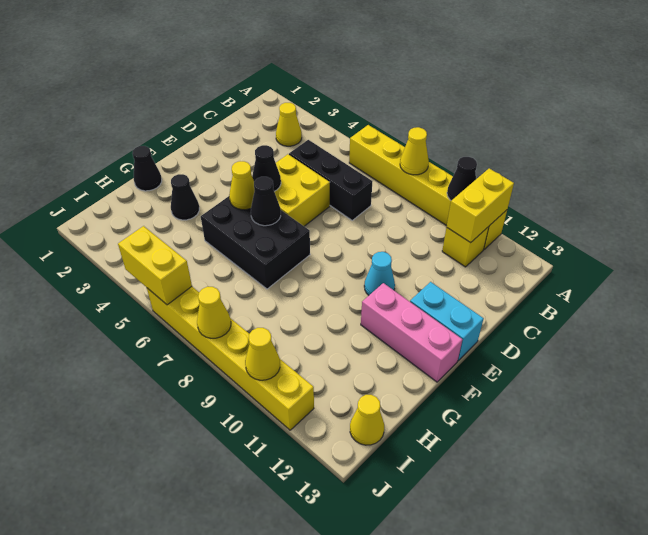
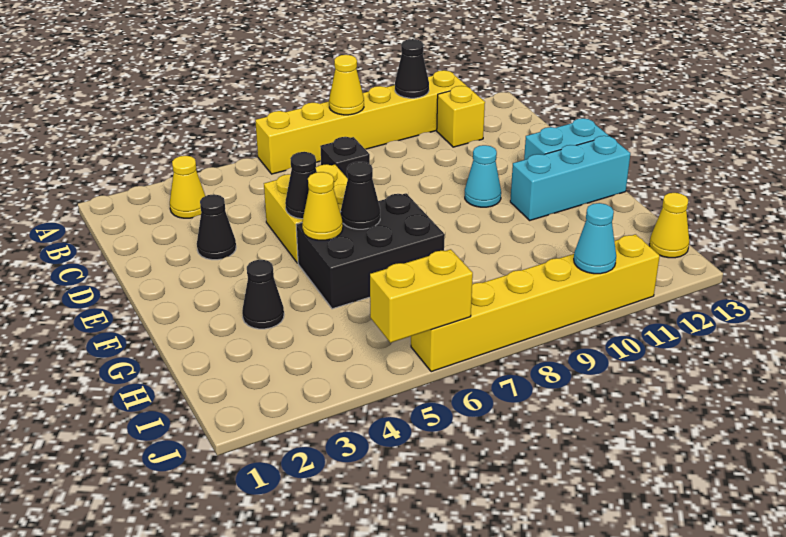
yellow brick A11:B11 level 2 -> none
black brick C5:C7 level 1 -> black brick C7 level 1
pink brick F11:F13 level 1 -> cyan brick F11:F13 level 1
black cone G1 level 1 -> black cone D3 level 1
yellow cone J8 level 2 -> none
yellow cone J10 level 2 -> cyan cone J10 level 2

